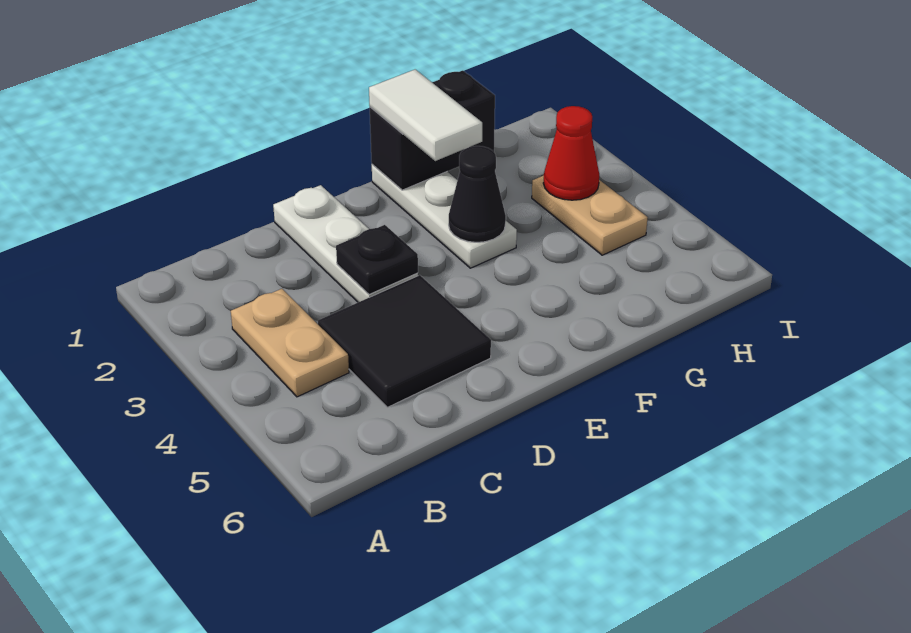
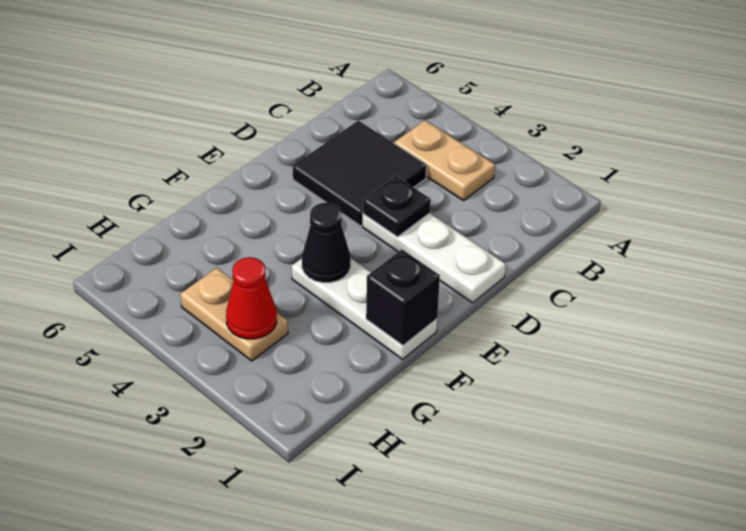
black brick F1:G1 level 2 -> black brick F1 level 2
white tile F1:F2 level 3 -> none

